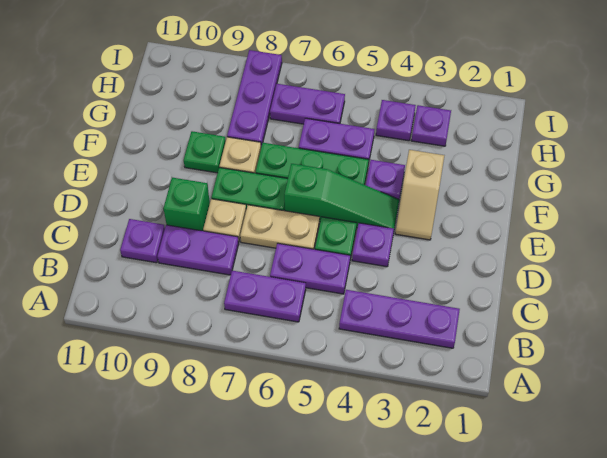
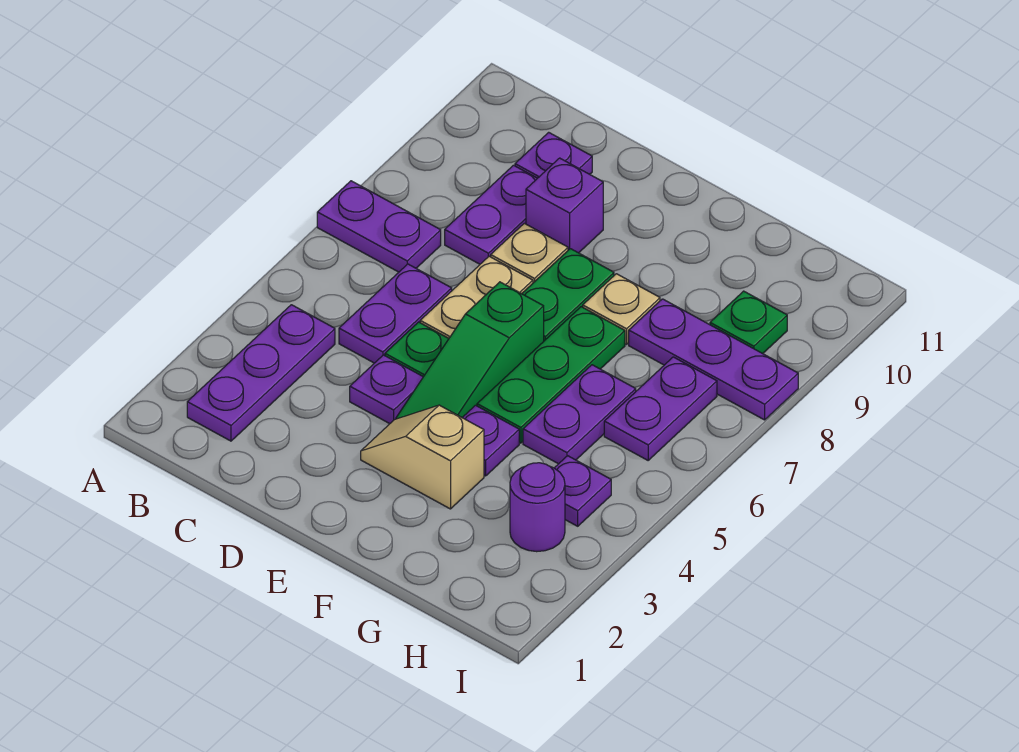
purple plate B6:B7 level 1 -> purple plate A7:B7 level 1
green brick D9 level 1 -> purple brick D9 level 1
green plate F9 level 1 -> green plate H9 level 1
purple plate H3 level 1 -> purple round brick H3 level 1

